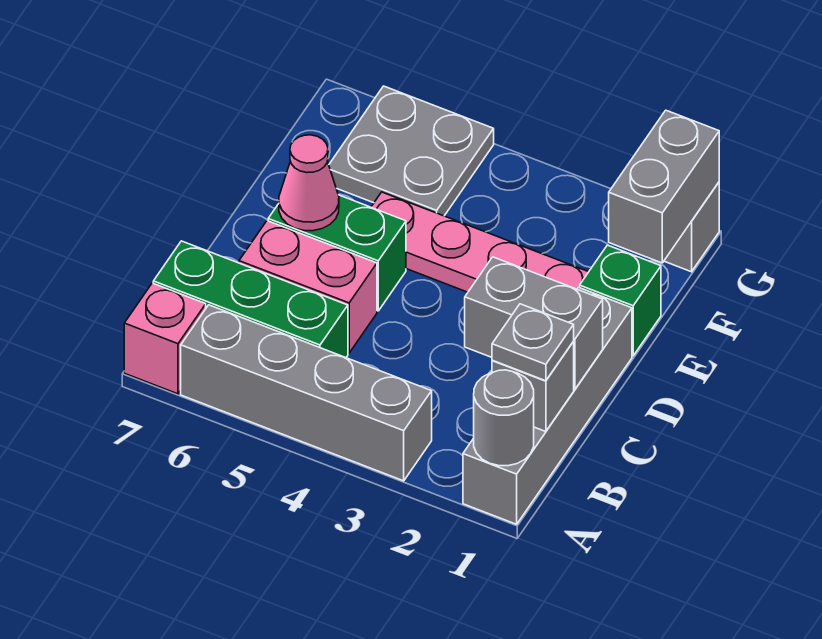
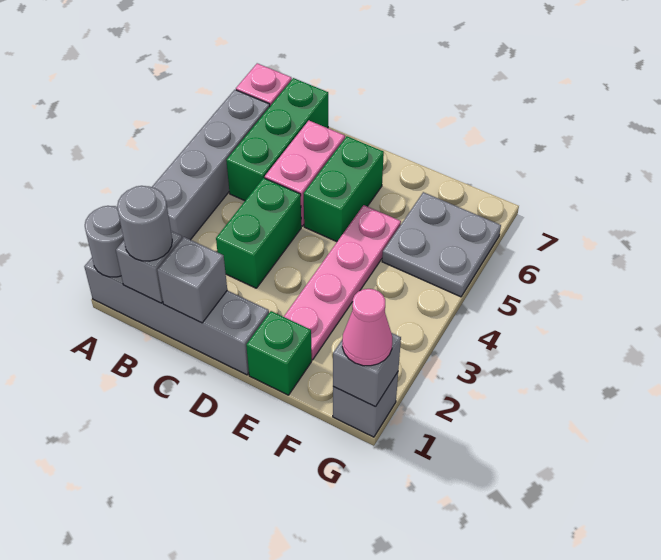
grey plate B1 level 3 -> grey round brick B1 level 3
grey brick C1:C2 level 2 -> grey brick C1 level 2
none -> green brick C3:C4 level 1
pink cone D6 level 2 -> pink cone G1 level 3
grey brick F1:G1 level 2 -> grey brick G1 level 2

